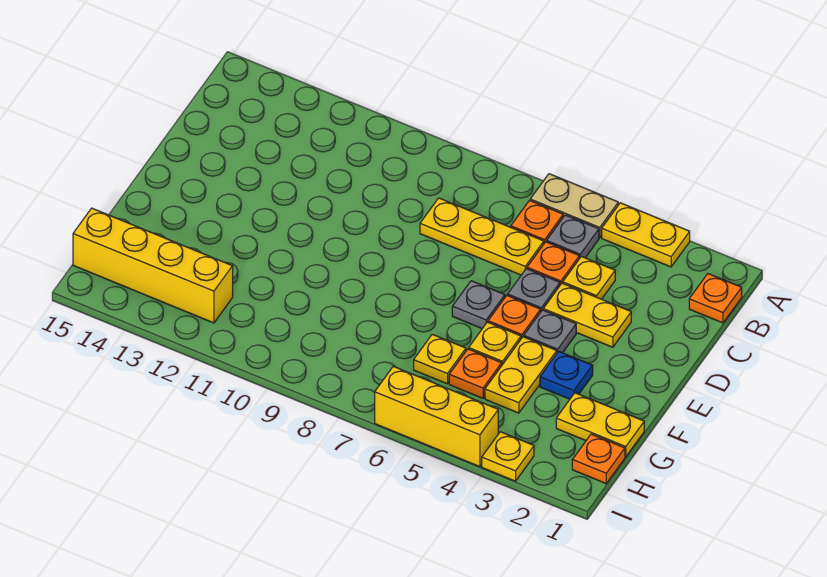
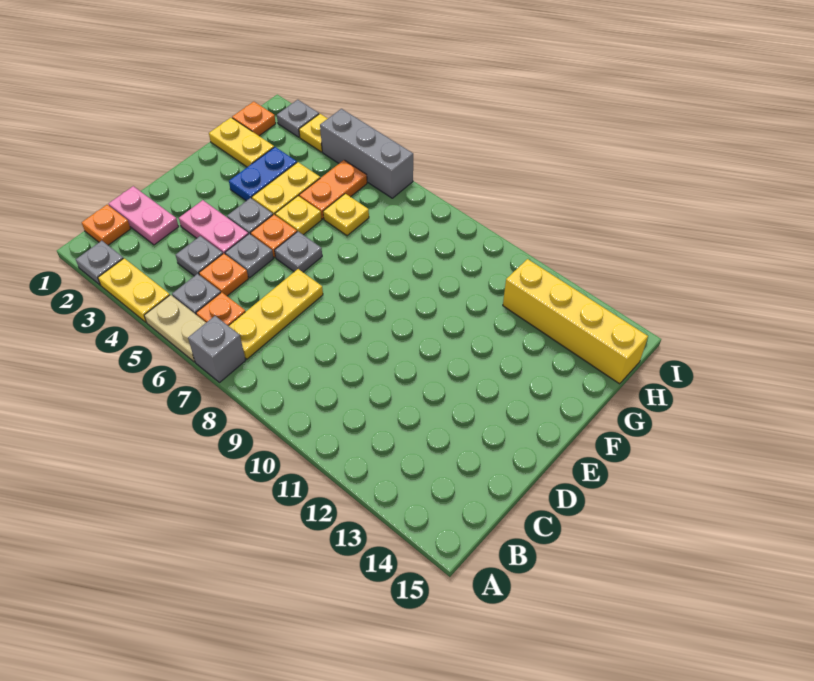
none -> grey plate A2 level 1
none -> grey brick A7 level 1
none -> pink plate C1:C2 level 1
yellow plate C4 level 1 -> grey plate C4 level 1
yellow plate C6:C8 level 1 -> yellow plate B7:D7 level 1
yellow plate D3:D4 level 1 -> pink plate D3:D4 level 1
blue plate F3 level 1 -> blue plate F3:G3 level 1
orange plate G5 level 1 -> orange plate G5:H5 level 1
none -> grey plate I2 level 1
yellow brick I4:I6 level 1 -> grey brick I4:I6 level 1

